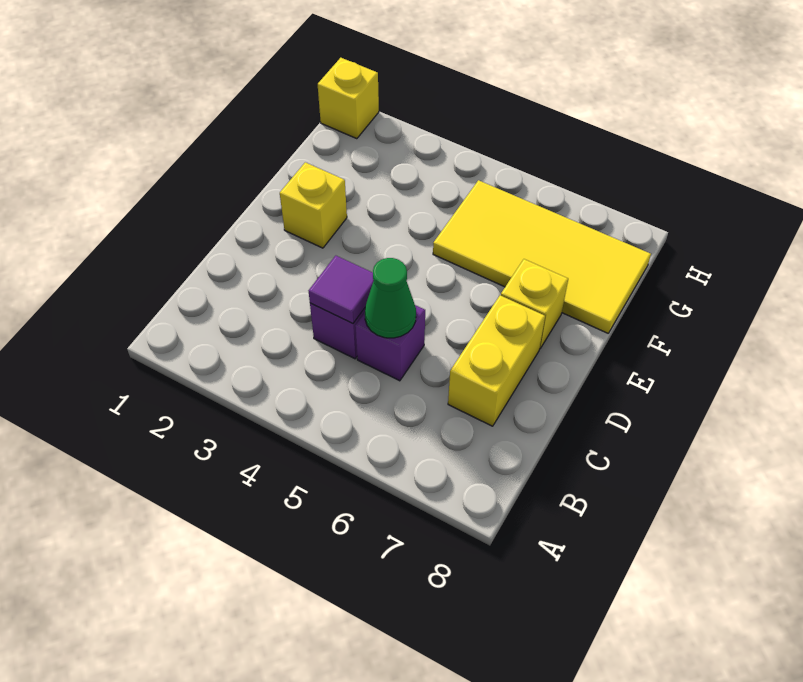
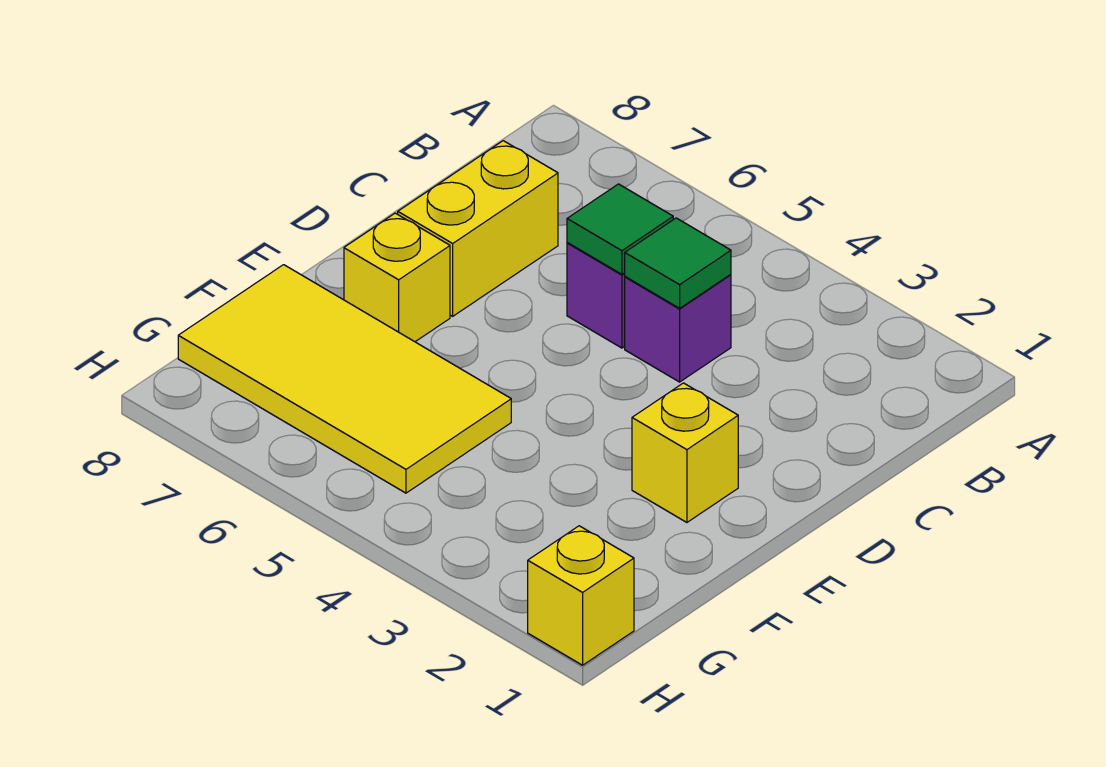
purple tile C4 level 2 -> green tile C4 level 2
green cone C5 level 2 -> green tile C5 level 2

